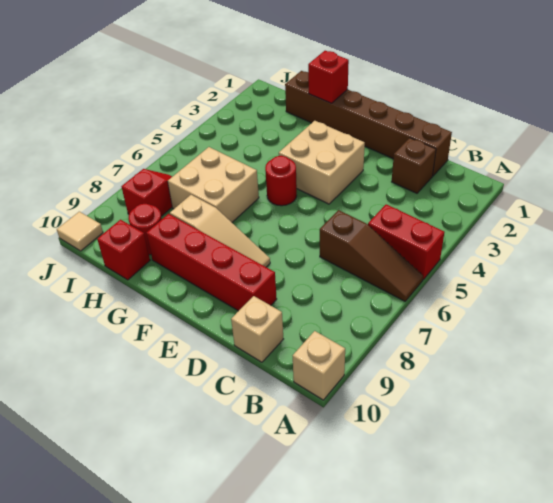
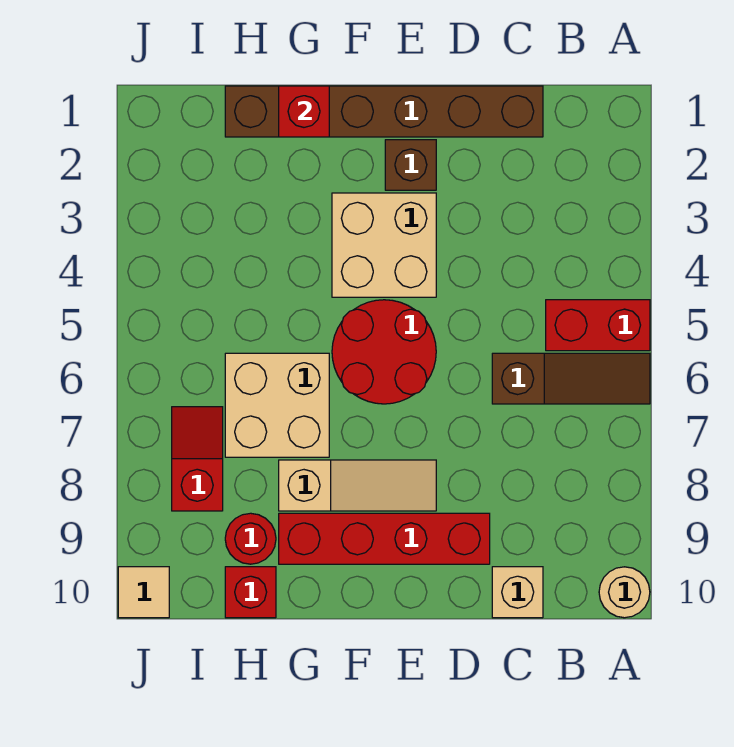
tan brick A10 level 1 -> tan round brick A10 level 1
brown brick C2 level 1 -> brown brick E2 level 1
red round brick F5 level 1 -> red round brick E5:F6 level 1

